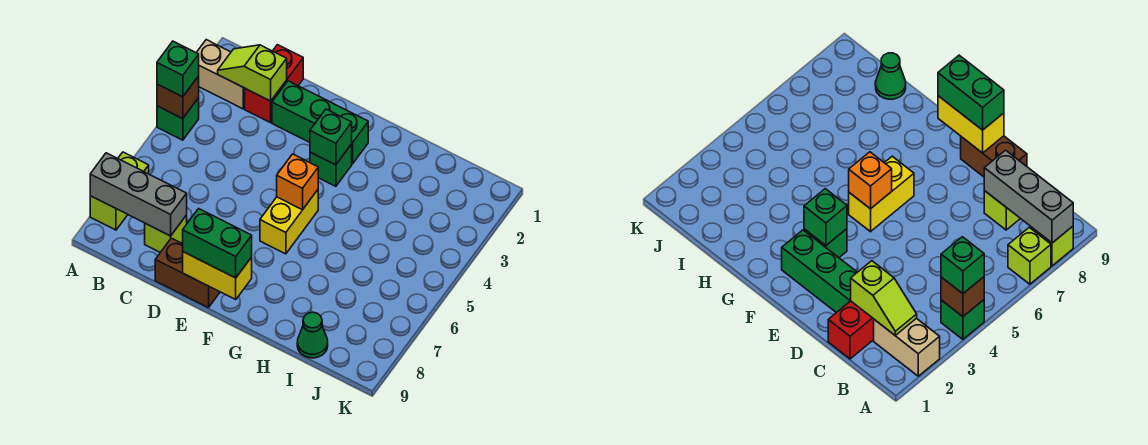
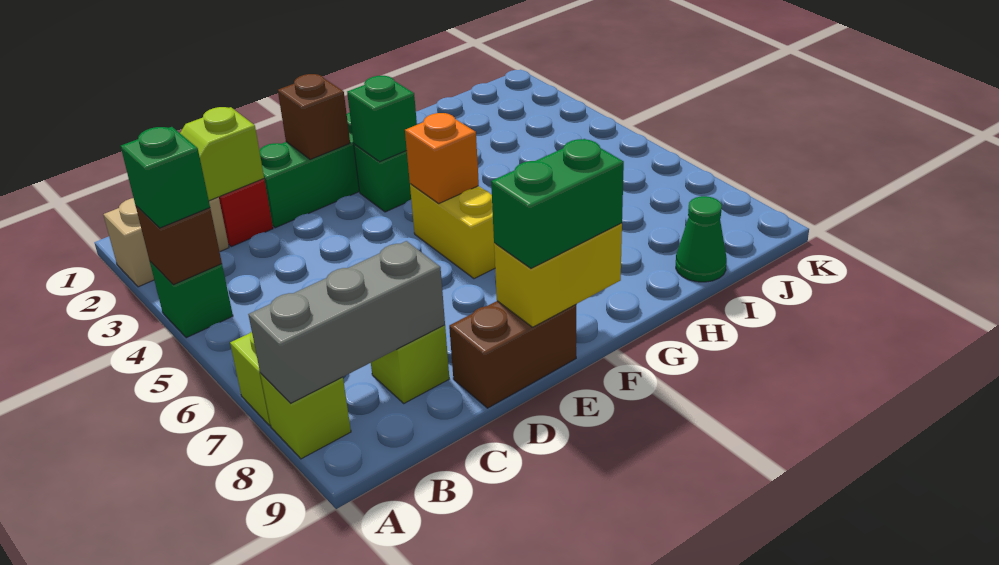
none -> brown brick E2 level 2

